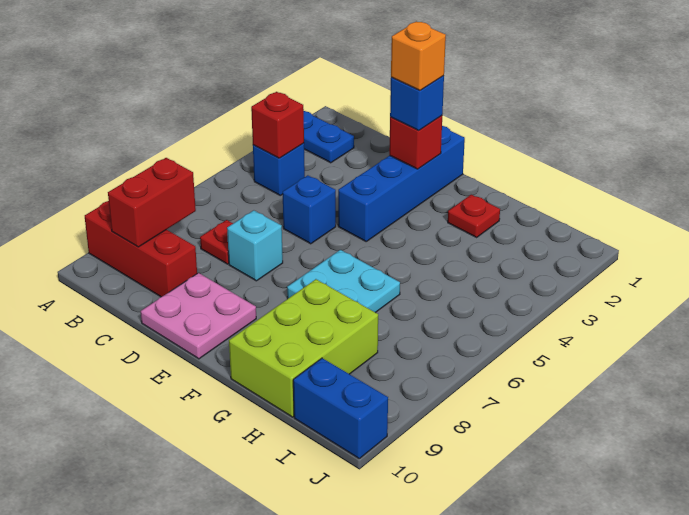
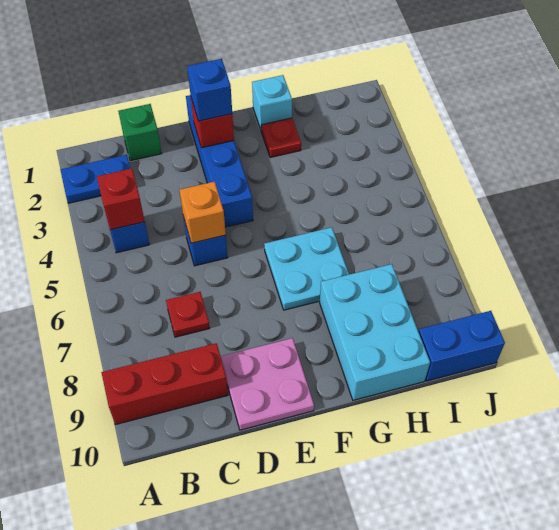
red brick B8:B9 level 2 -> none
none -> green brick C1 level 1
cyan brick D7 level 1 -> cyan brick G1 level 1
orange brick E2 level 4 -> orange brick D5 level 2
lime brick G8:H10 level 1 -> cyan brick G8:H10 level 1

